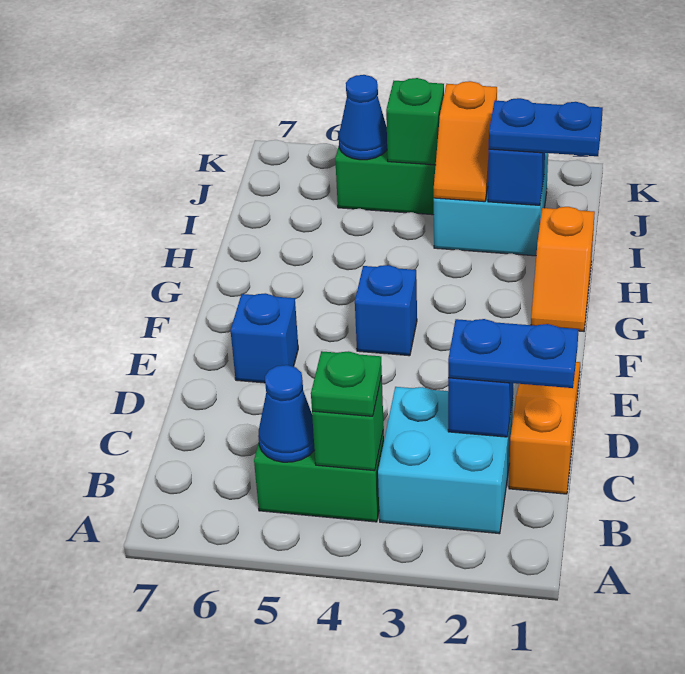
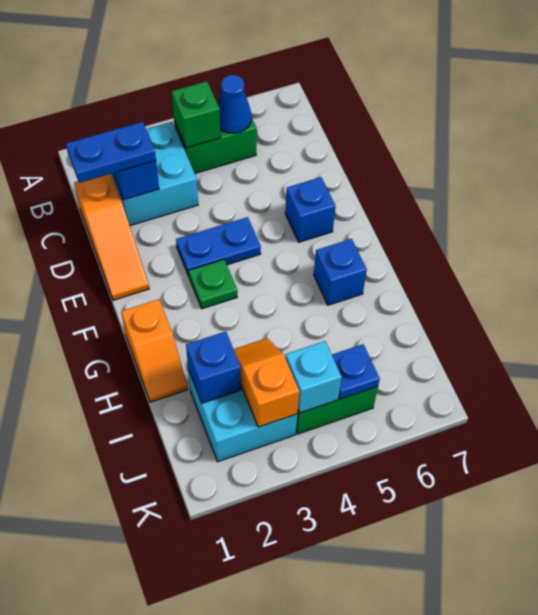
green plate B4 level 3 -> green plate F3 level 1
blue brick F4 level 1 -> blue brick G6 level 1
orange slope G1:H1 level 1 top H -> orange slope G1:H1 level 1 top G
blue plate I1:I2 level 3 -> blue plate E3:E4 level 1
green brick J4 level 2 -> cyan brick J4 level 2
blue cone J5 level 2 -> blue plate J5 level 2

